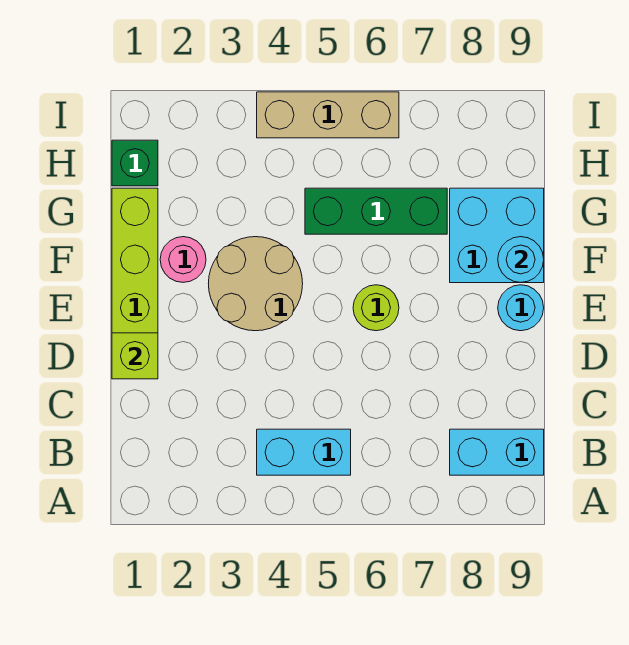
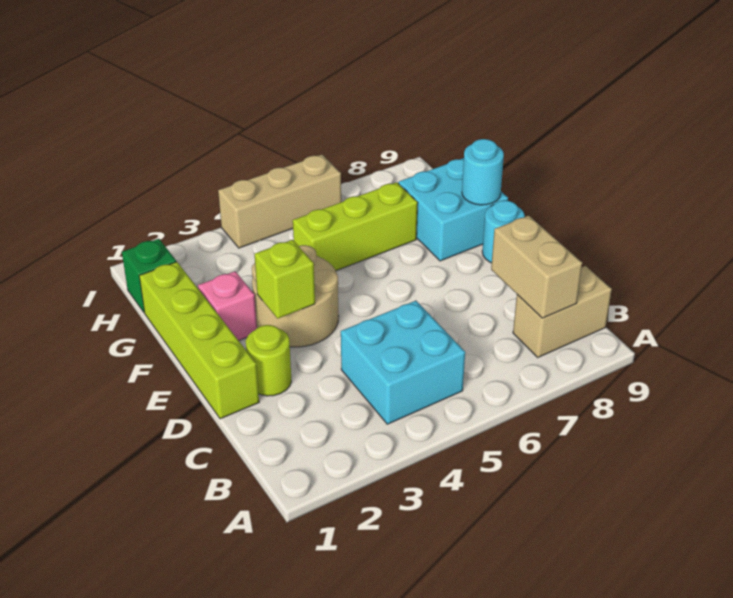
cyan brick B4:B5 level 1 -> cyan brick B4:C5 level 1
cyan brick B8:B9 level 1 -> tan brick B8:B9 level 1
none -> tan brick B8:C8 level 2
lime brick D1 level 2 -> lime brick E3 level 2
lime round brick E6 level 1 -> lime round brick D2 level 1
pink round brick F2 level 1 -> pink brick F2 level 1
green brick G5:G7 level 1 -> lime brick G5:G7 level 1

